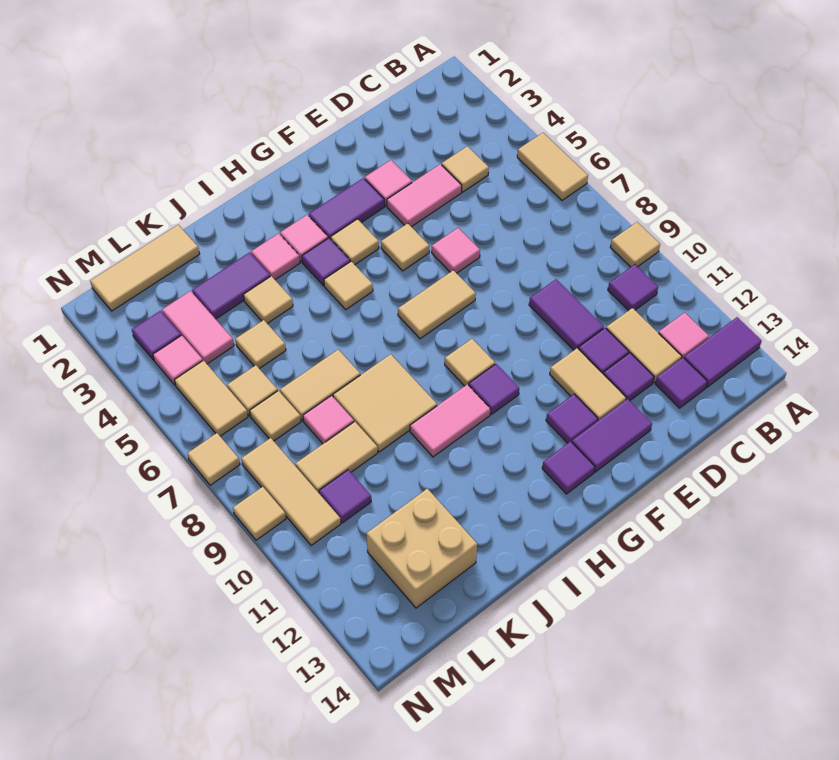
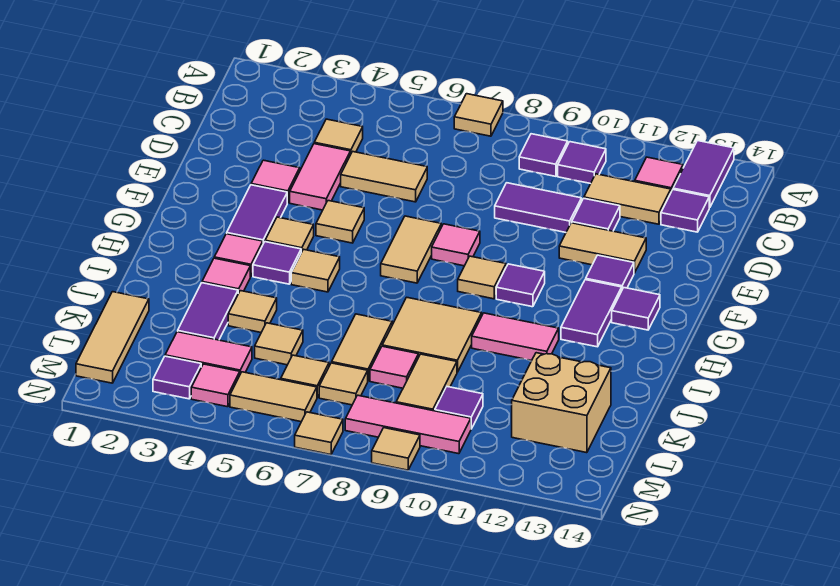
tan tile A5:A6 level 1 -> tan tile D5:D6 level 1
tan tile A9 level 1 -> tan tile A7 level 1
purple tile D12 level 1 -> purple tile B9 level 1
pink tile E6 level 1 -> pink tile F8 level 1
purple tile E13:F13 level 1 -> purple tile G12:H12 level 1
pink tile H10:I10 level 1 -> pink tile I10:I11 level 1
tan tile M8:M10 level 1 -> pink tile M8:M10 level 1

